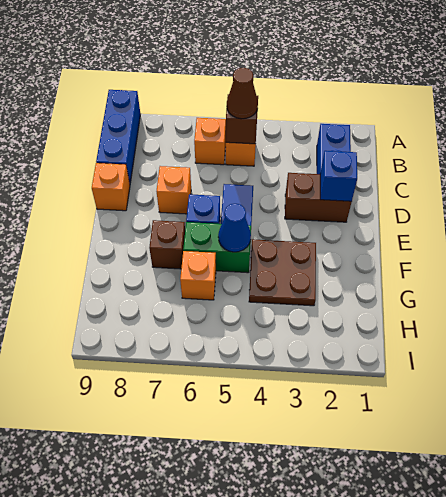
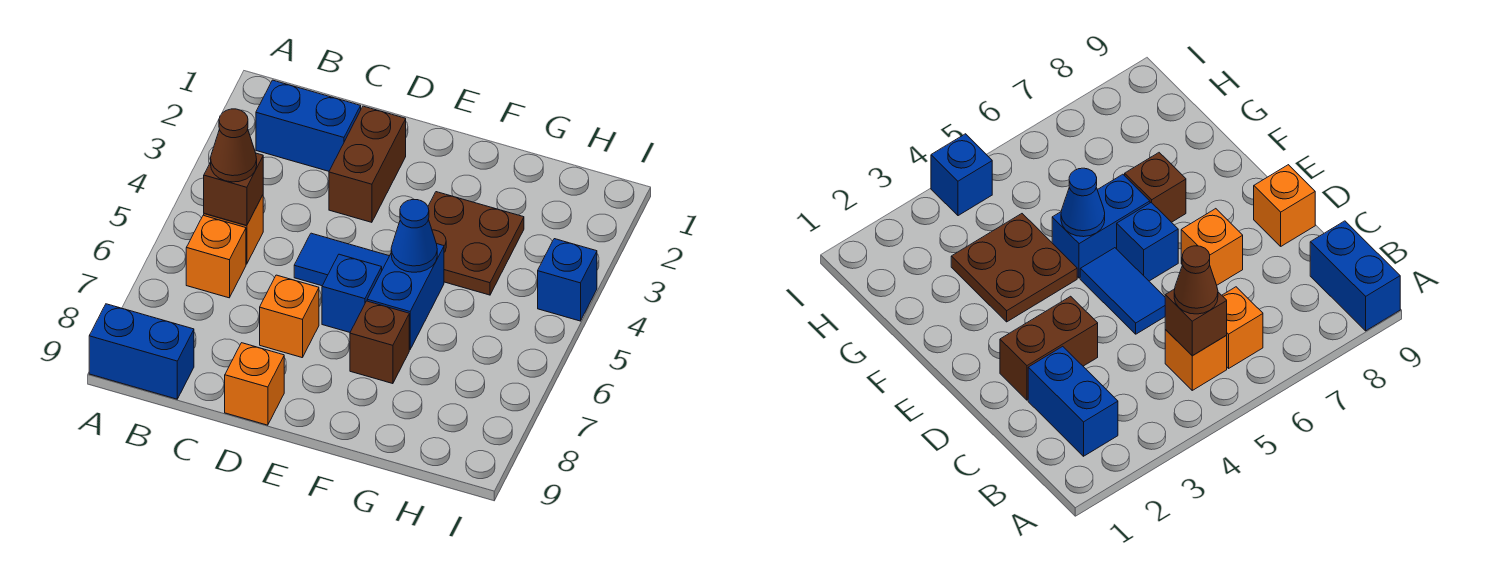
blue brick A9:C9 level 1 -> blue brick A9:B9 level 1
blue brick D2 level 2 -> blue brick I4 level 1
green brick F5:F6 level 1 -> blue brick F5:F6 level 1
orange brick G6 level 1 -> none

